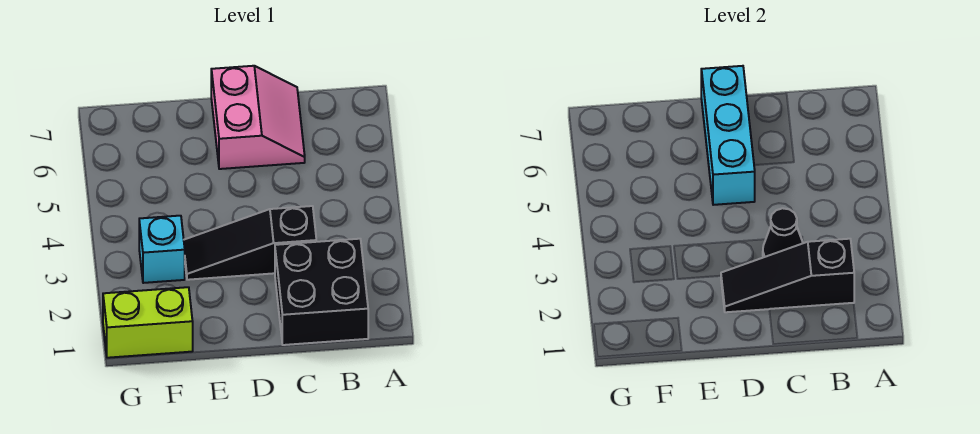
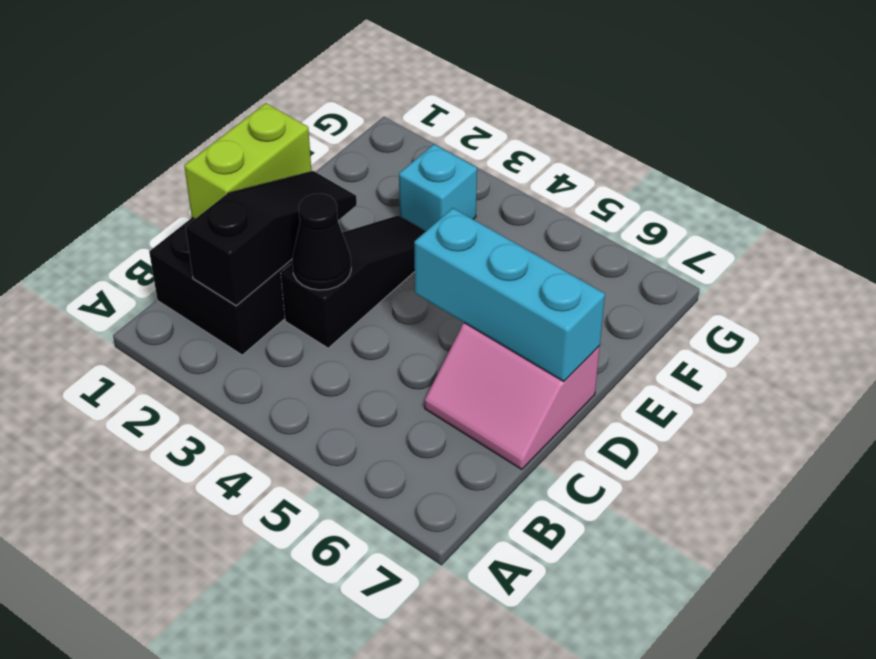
lime brick F1:G1 level 1 -> lime brick C1:D1 level 2

